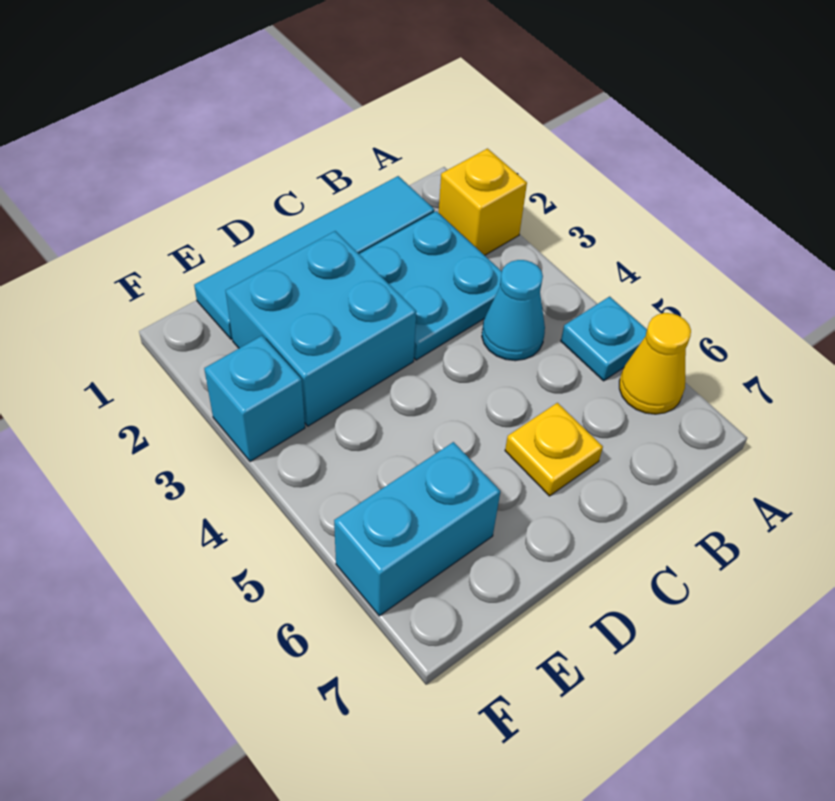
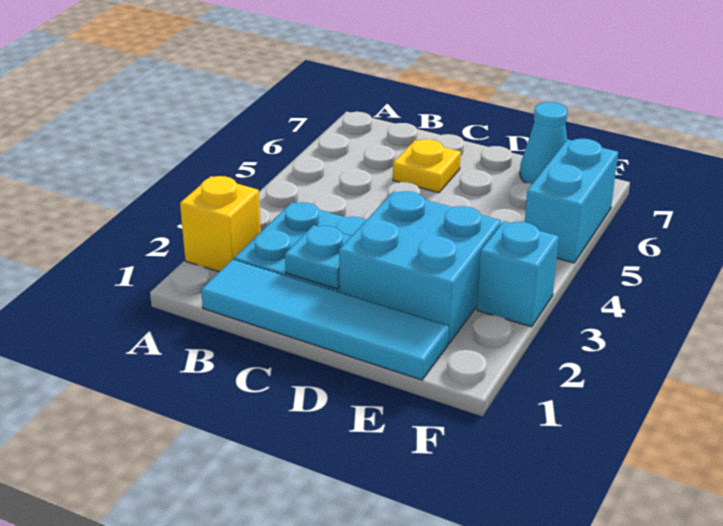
cyan plate A5 level 1 -> cyan plate C2 level 2
yellow cone A6 level 1 -> none
cyan cone B4 level 1 -> cyan cone E7 level 1
cyan brick E6:F6 level 1 -> cyan brick F5:F6 level 1

